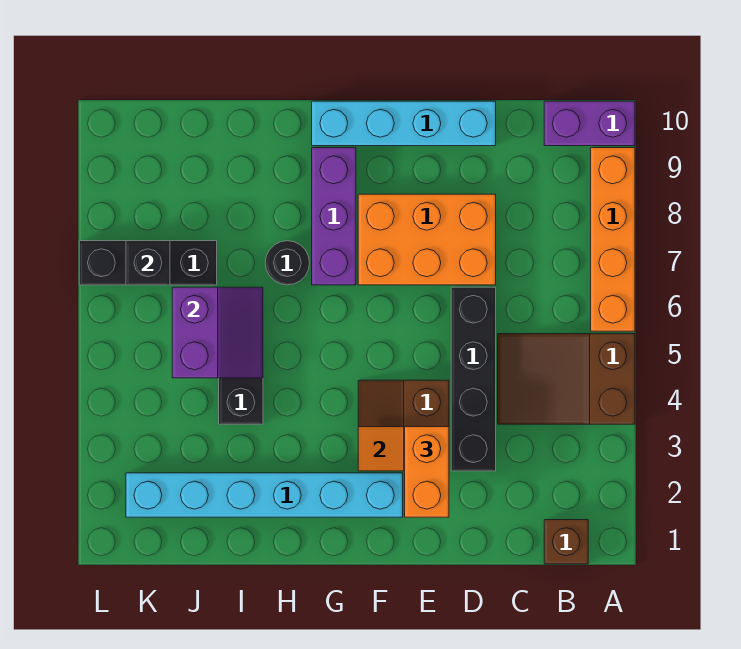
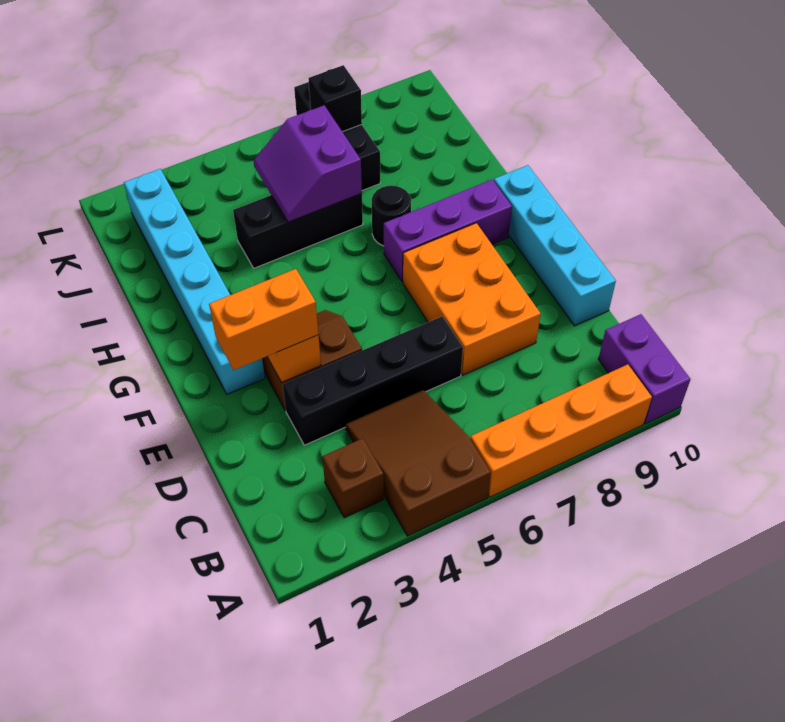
brown brick B1 level 1 -> brown brick B3 level 1
purple slope I5:J6 level 2 top J -> purple slope I5:J6 level 2 top 6

